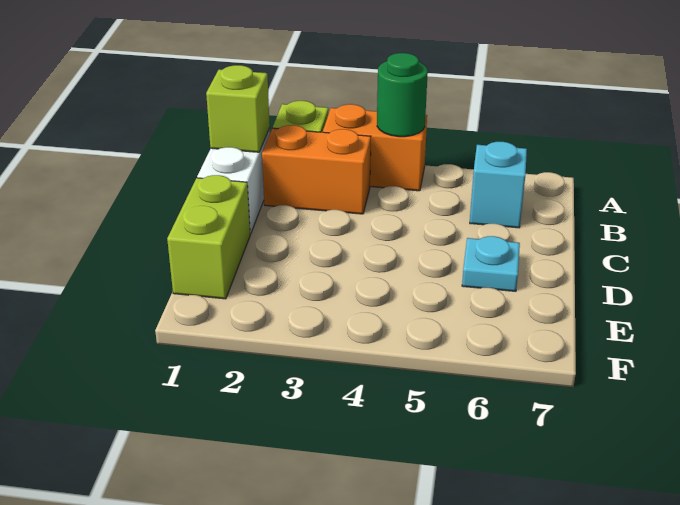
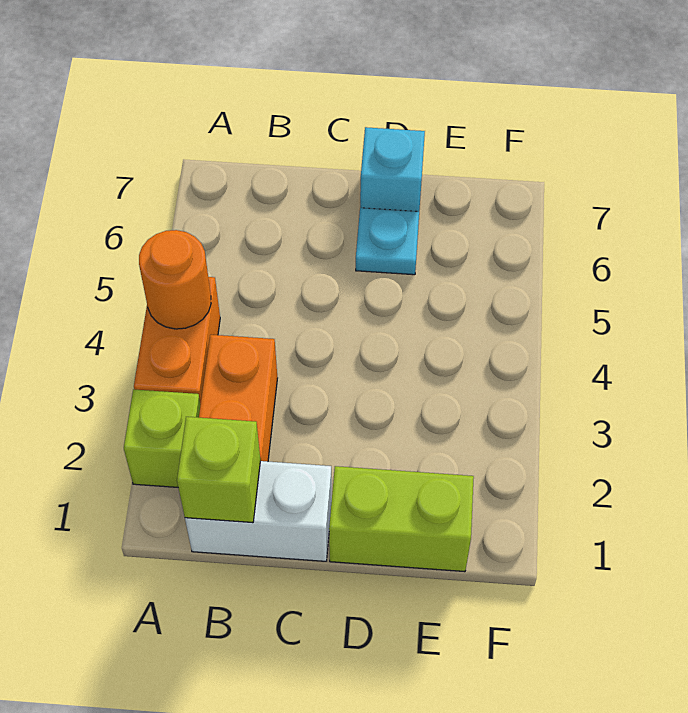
green round brick A4 level 2 -> orange round brick A4 level 2
cyan brick B6 level 1 -> cyan brick D7 level 1

